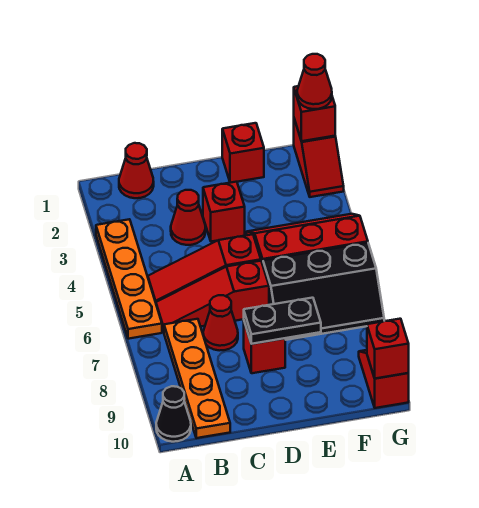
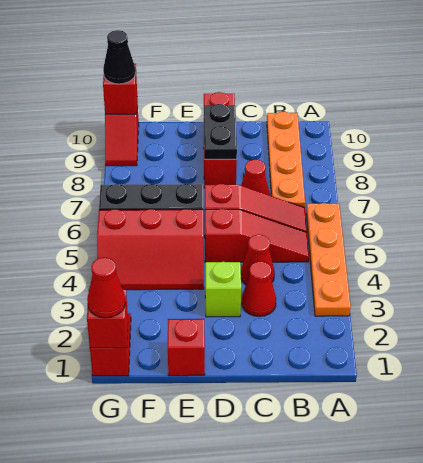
black cone A10 level 1 -> black cone G10 level 3
red cone B1 level 1 -> red cone C4 level 1
red brick D3 level 1 -> lime brick D3 level 1
red brick D8 level 1 -> red brick D8:D10 level 1
black plate D8:E8 level 2 -> black plate D8:D9 level 2

